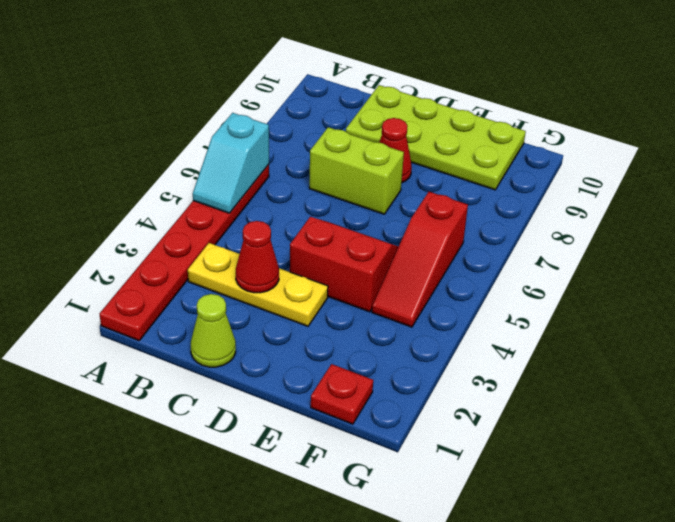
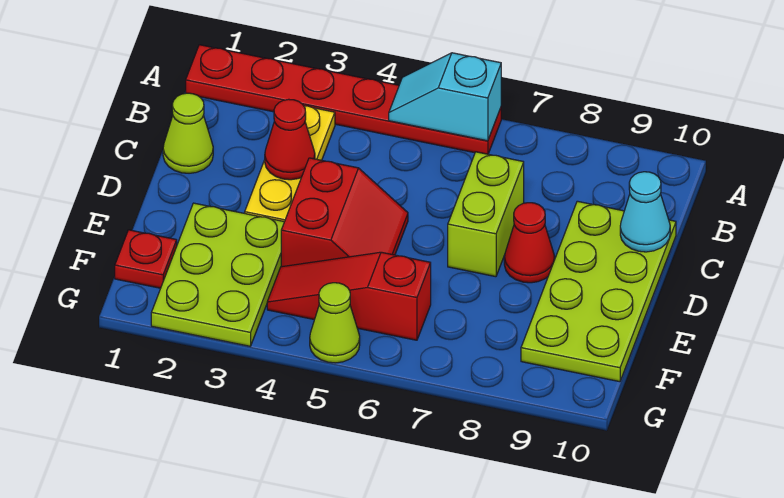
none -> cyan cone C10 level 2
none -> lime plate E2:G3 level 1
none -> lime cone G5 level 1

